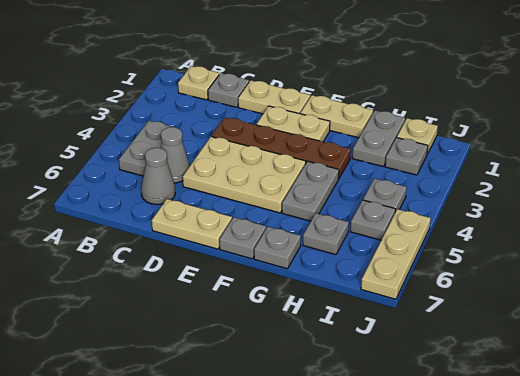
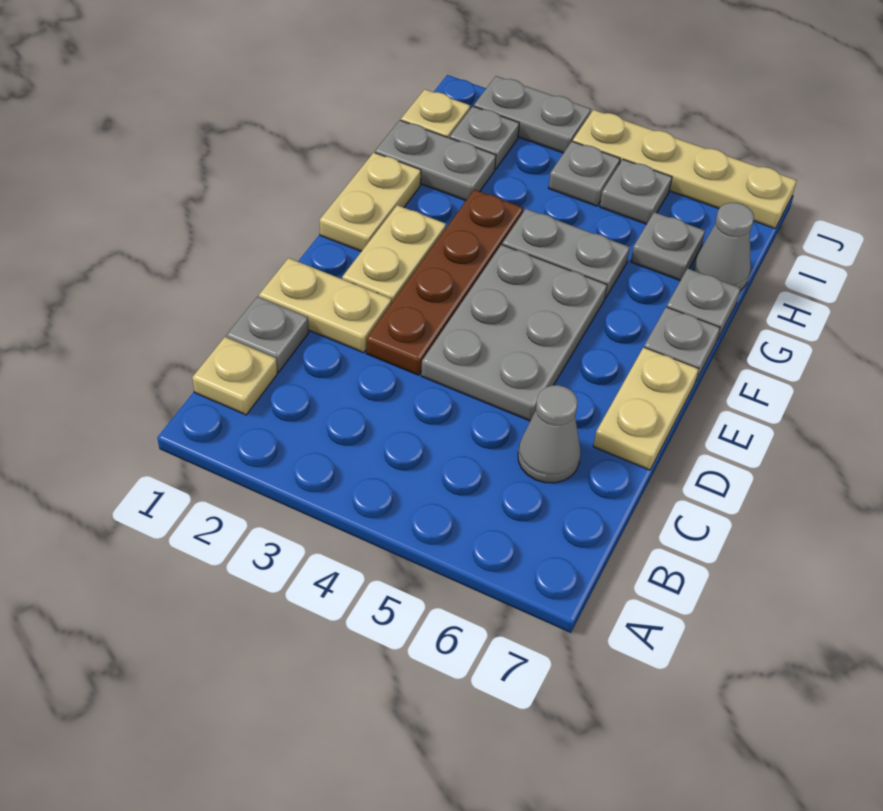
grey plate B4:B5 level 1 -> grey plate J2:J3 level 1
grey cone C5 level 1 -> grey cone H7 level 1
tan plate D1:E1 level 1 -> tan plate D1:D2 level 1
tan plate D4:F5 level 1 -> grey plate D4:F5 level 1
tan plate J5:J7 level 1 -> tan plate J4:J7 level 1

